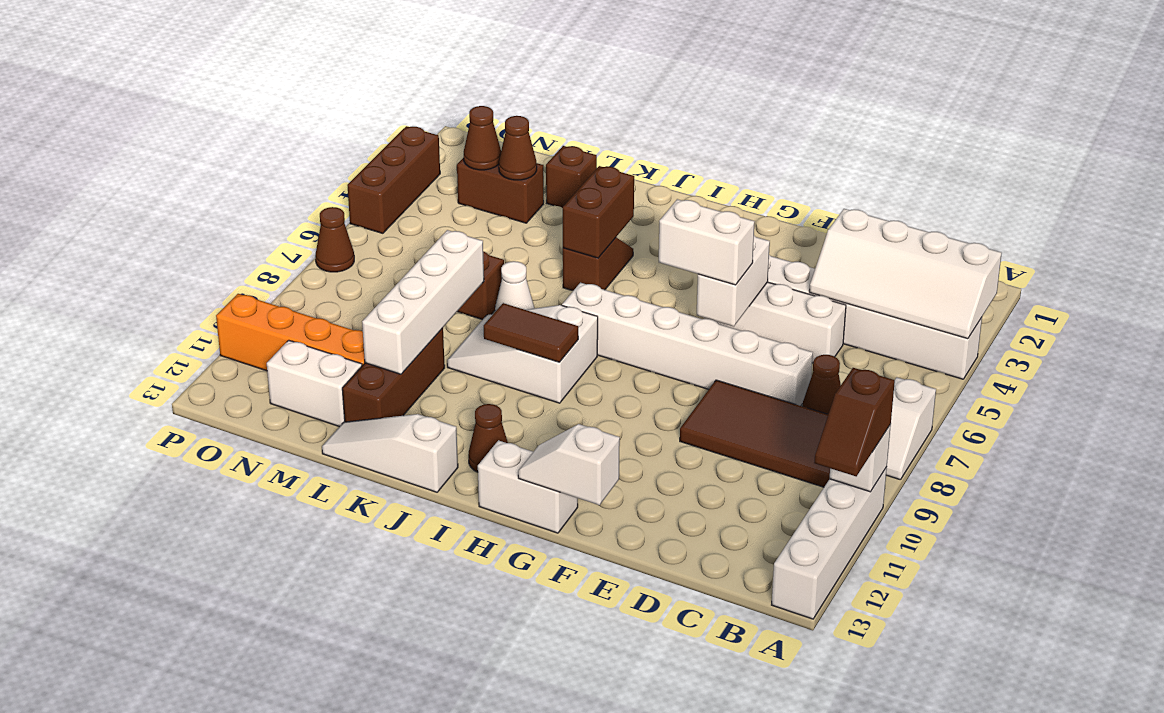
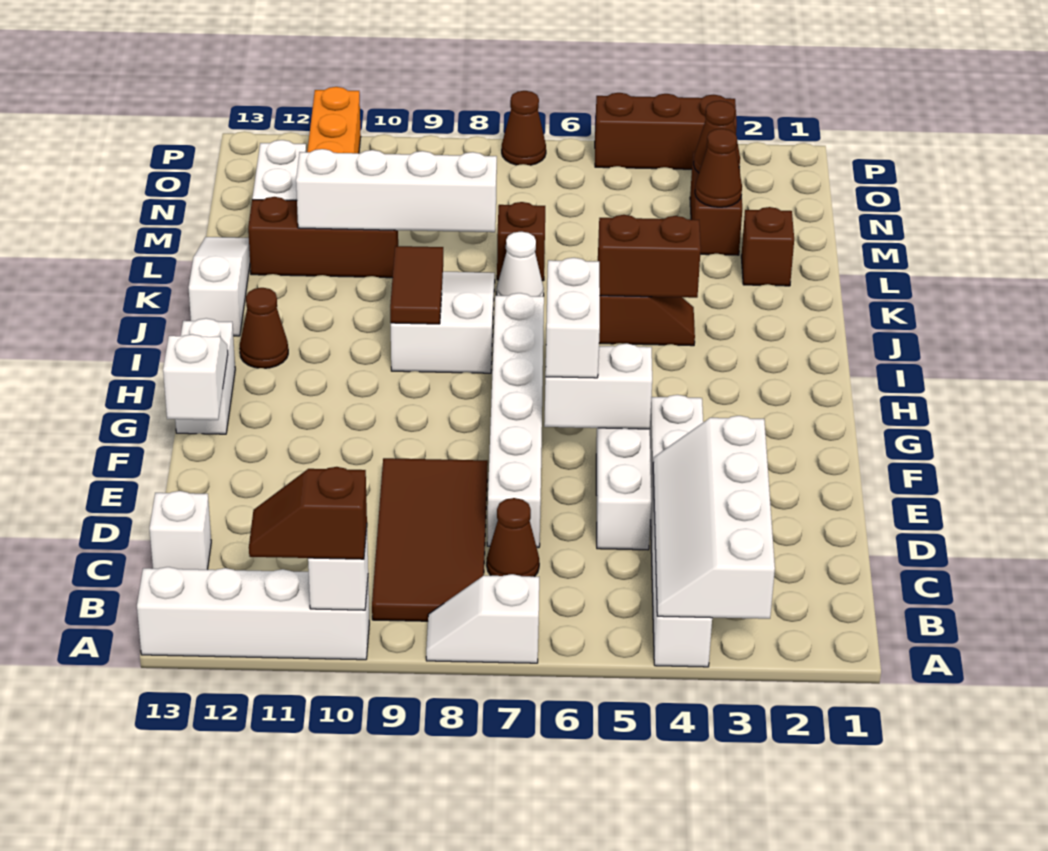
none -> white brick C13 level 1

